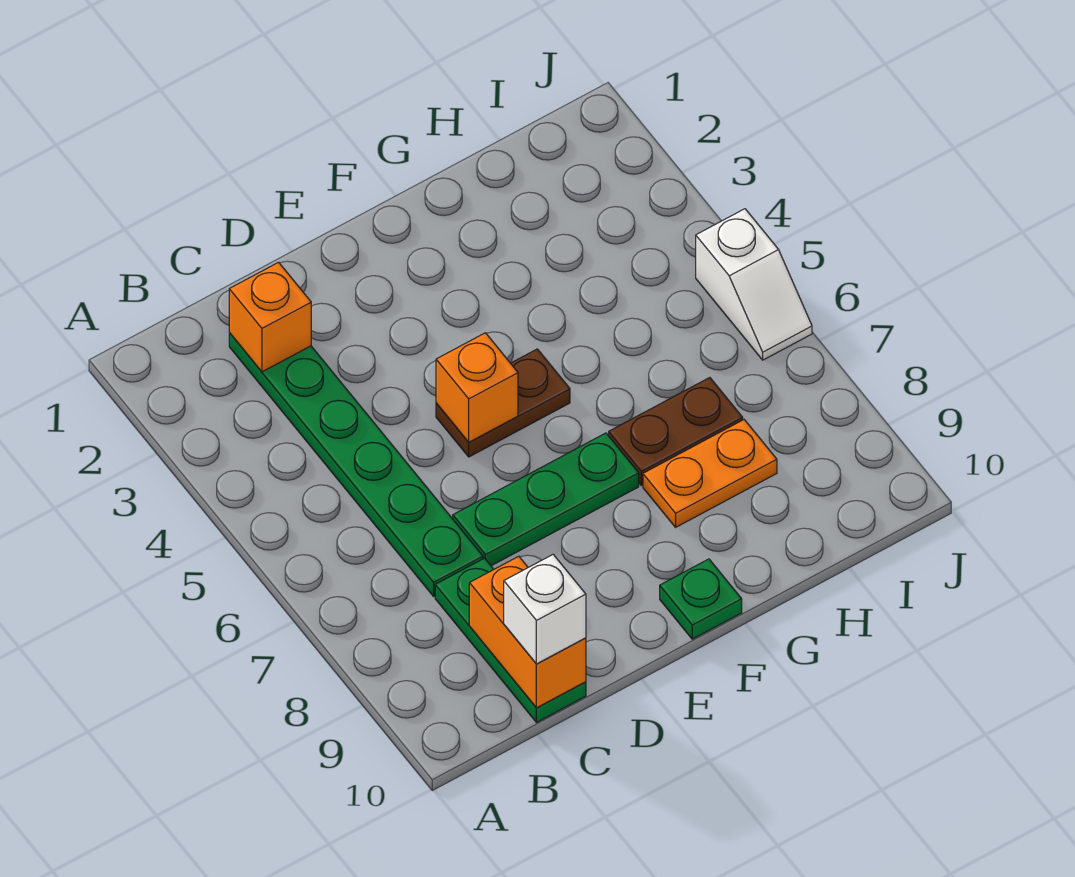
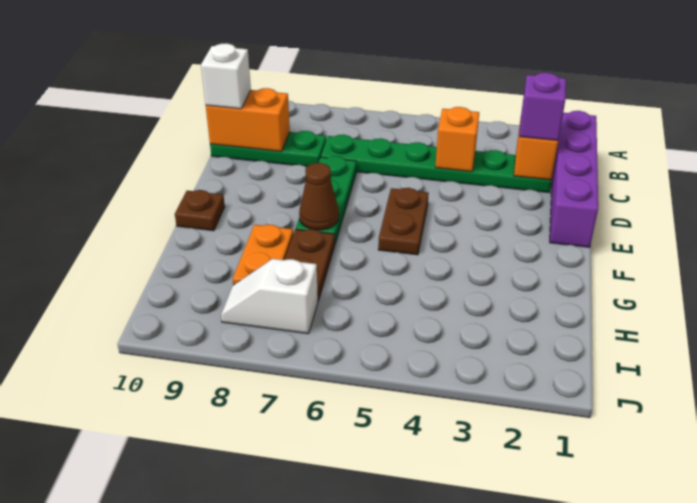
none -> purple brick B1:E1 level 1
none -> purple brick C2 level 3
orange brick E5 level 2 -> orange brick C4 level 2
none -> brown cone F7 level 2
green plate F10 level 1 -> brown plate F10 level 1
white slope J5:J6 level 1 top 5 -> white slope I7:I8 level 1 top 7

